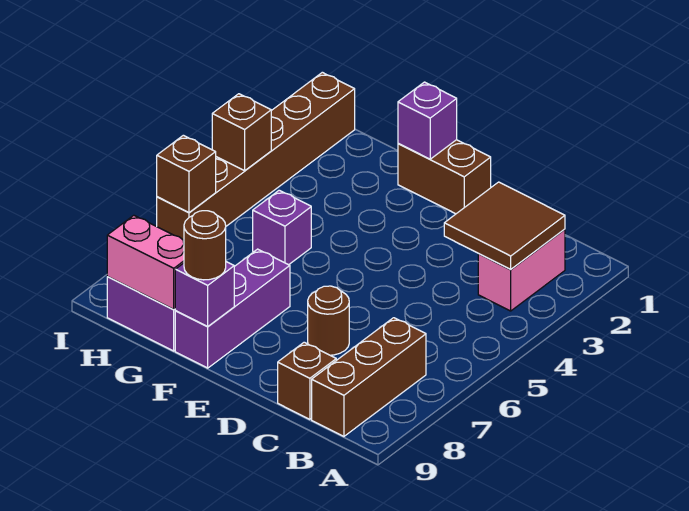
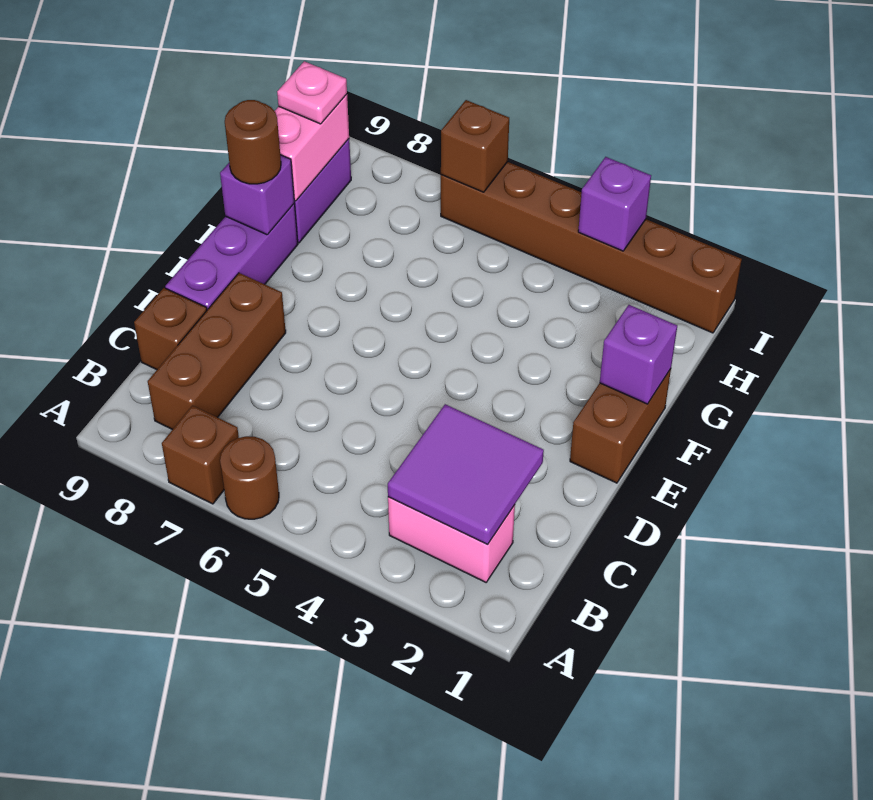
brown tile B2:C3 level 2 -> purple tile B2:C3 level 2
brown brick B7:B9 level 1 -> brown brick B8:D8 level 1
brown round brick D7 level 1 -> brown round brick A6 level 1
purple brick F7:F9 level 1 -> purple brick D9:F9 level 1
purple brick G5 level 1 -> purple brick I3 level 2
none -> pink plate H9 level 3
brown brick I4 level 2 -> brown brick A7 level 1

